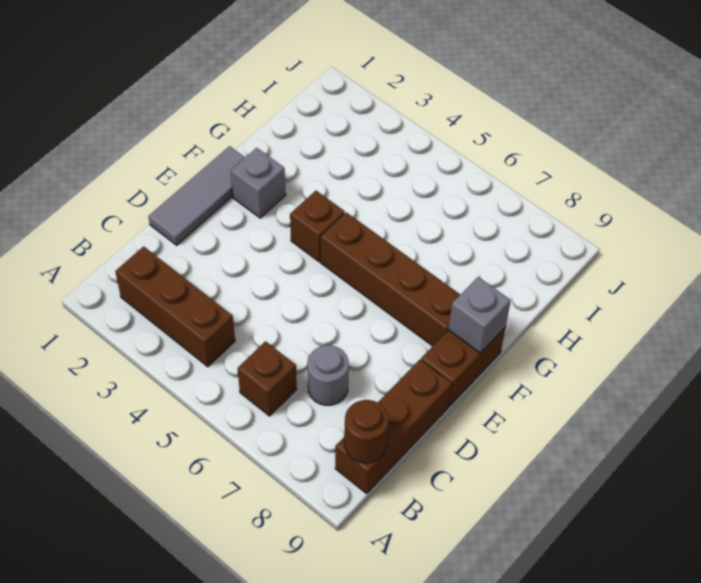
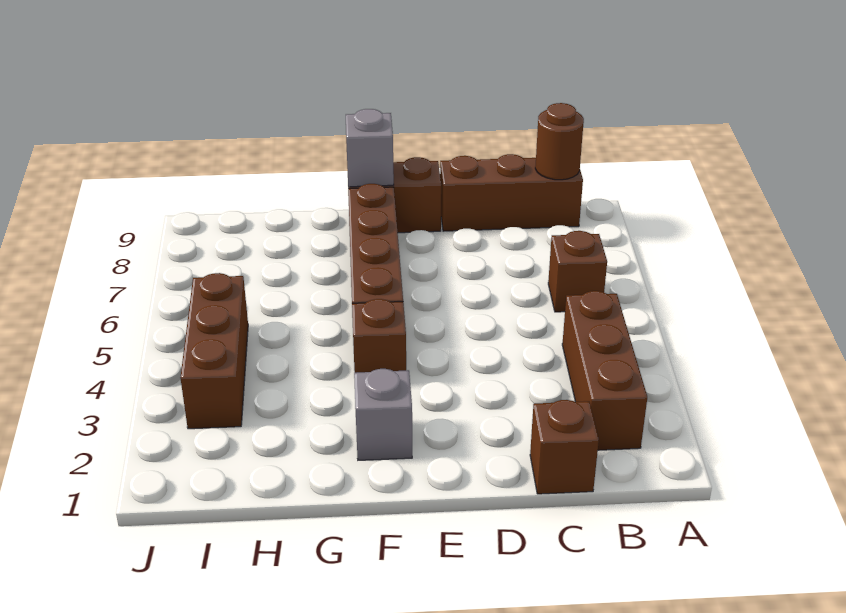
none -> brown brick C1 level 1
grey round brick C7 level 1 -> none
grey tile D1:F1 level 1 -> none
none -> brown brick I3:I5 level 1

